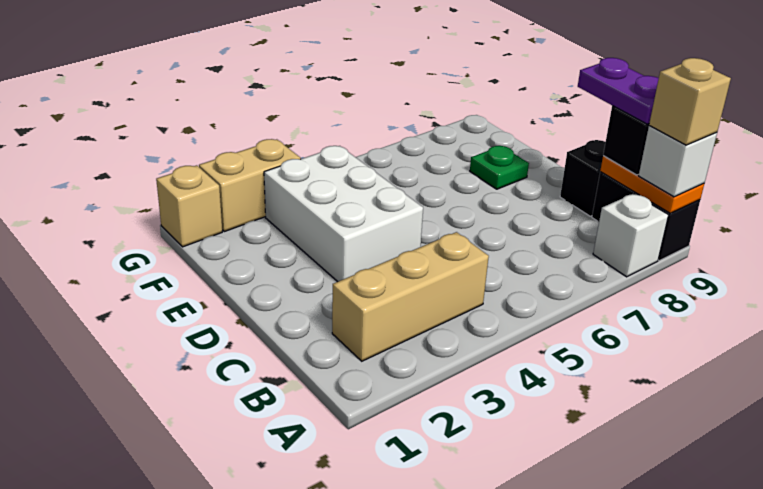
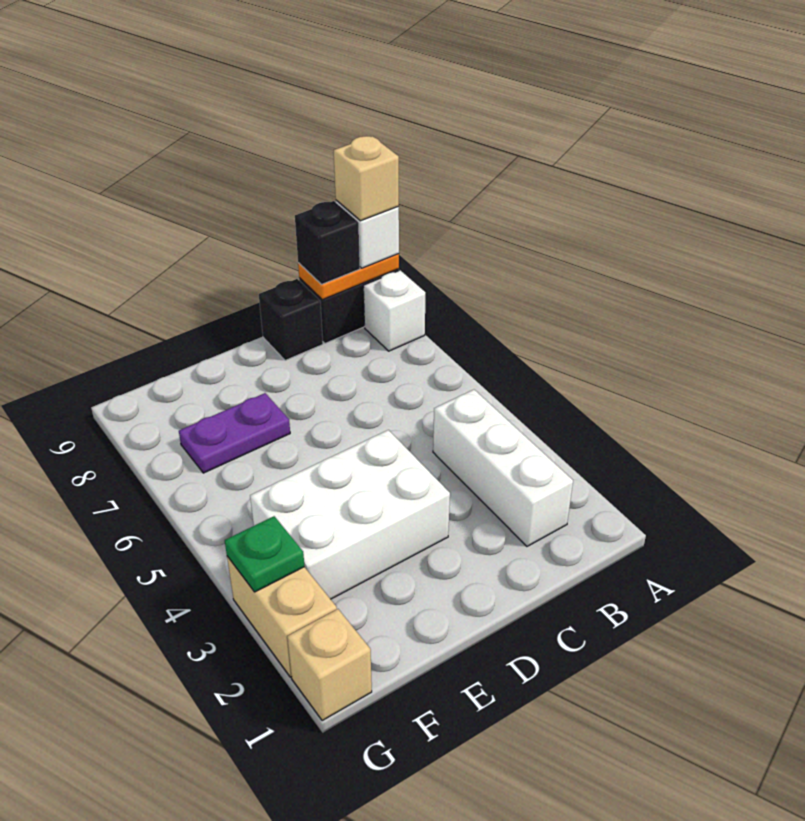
tan brick B2:B4 level 1 -> white brick B2:B4 level 1
purple plate B9:C9 level 4 -> purple plate E7:F7 level 1
green plate E8 level 1 -> green plate G3 level 2

